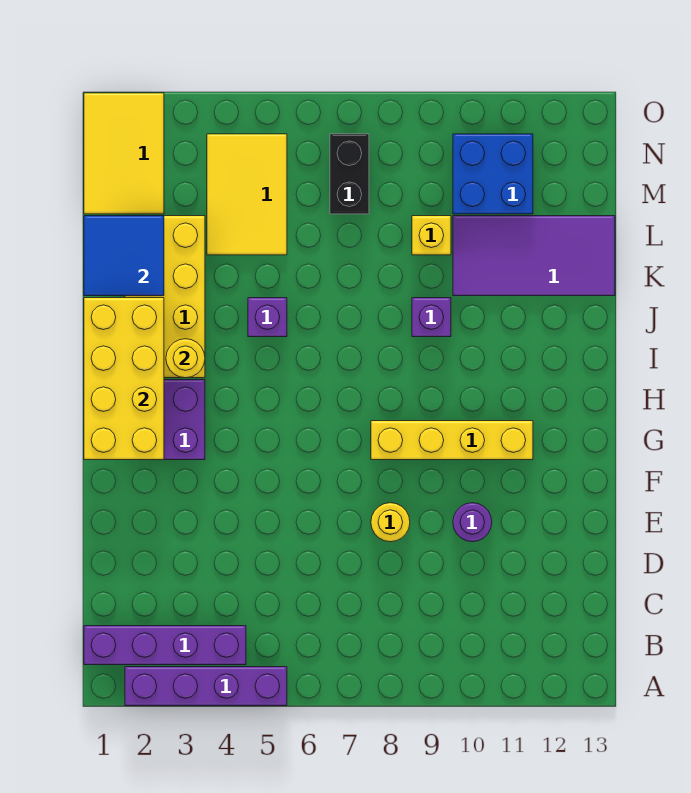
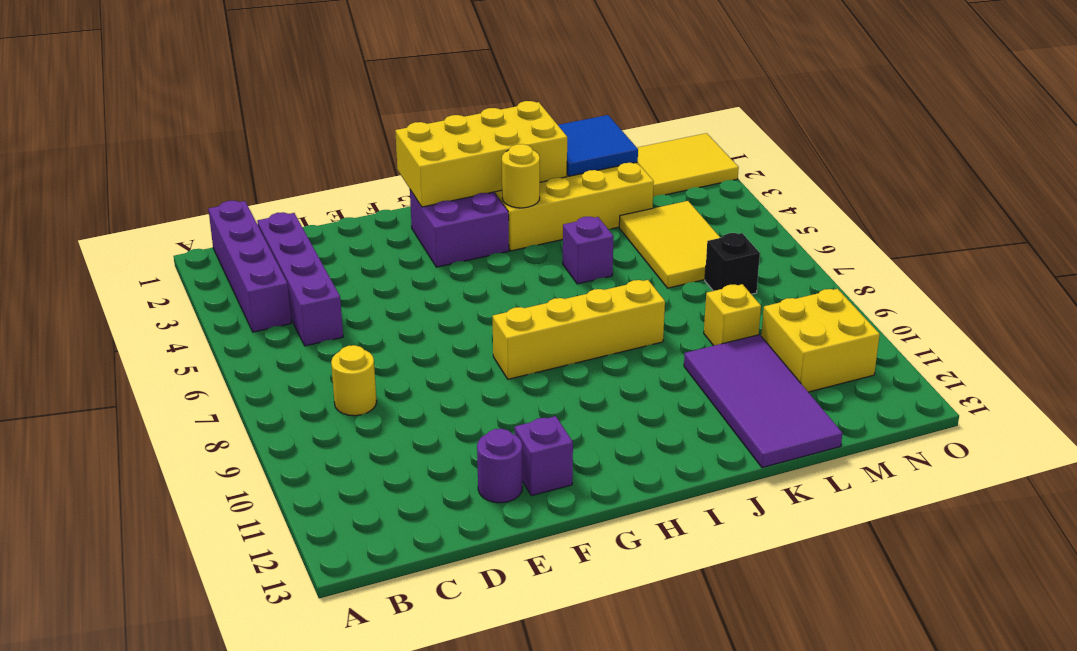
purple brick A2:A5 level 1 -> purple brick C2:C5 level 1
yellow round brick E8 level 1 -> yellow round brick C8 level 1
purple round brick E10 level 1 -> purple round brick E12 level 1
yellow brick G8:G11 level 1 -> yellow brick G8:J8 level 1
purple brick J9 level 1 -> purple brick F12 level 1
yellow tile L4:N5 level 1 -> yellow tile L4:M6 level 1
black brick M7:N7 level 1 -> black brick M7 level 1
blue brick M10:N11 level 1 -> yellow brick M10:N11 level 1

